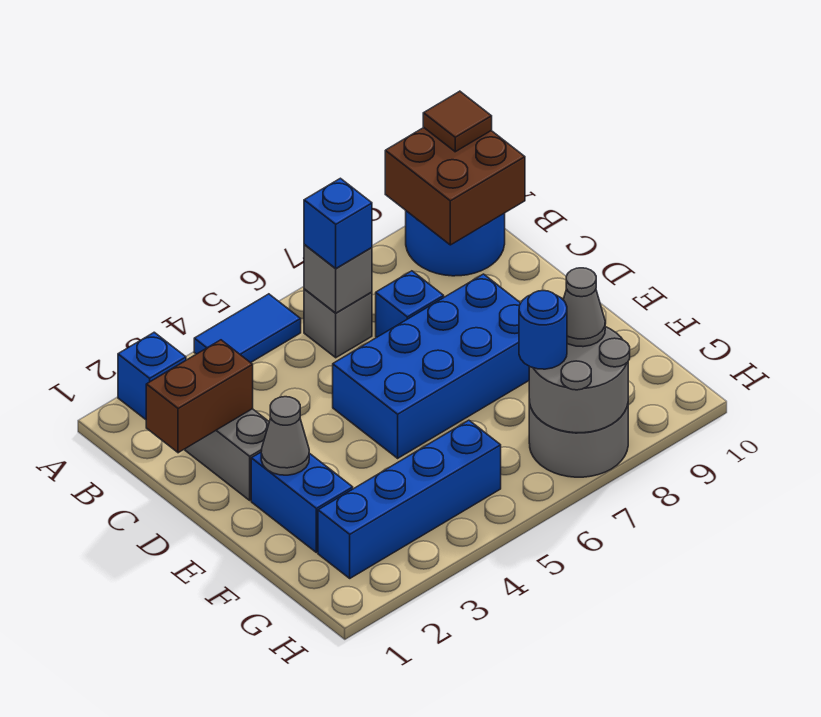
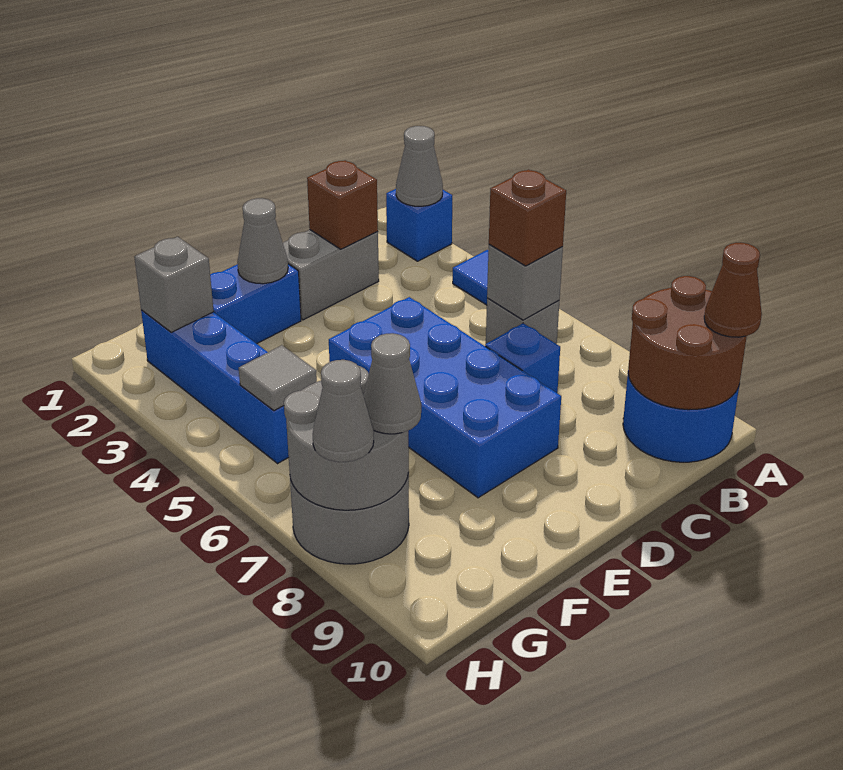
none -> grey cone A2 level 2
brown brick A9:B10 level 2 -> brown round brick A9:B10 level 2
brown tile A10 level 3 -> brown cone A10 level 3
blue brick B6 level 3 -> brown brick B6 level 3
brown brick C1:C2 level 2 -> brown brick C2 level 2
none -> grey brick G2 level 2
none -> grey tile G5 level 2
blue round brick G7 level 3 -> none
none -> grey cone H8 level 3

